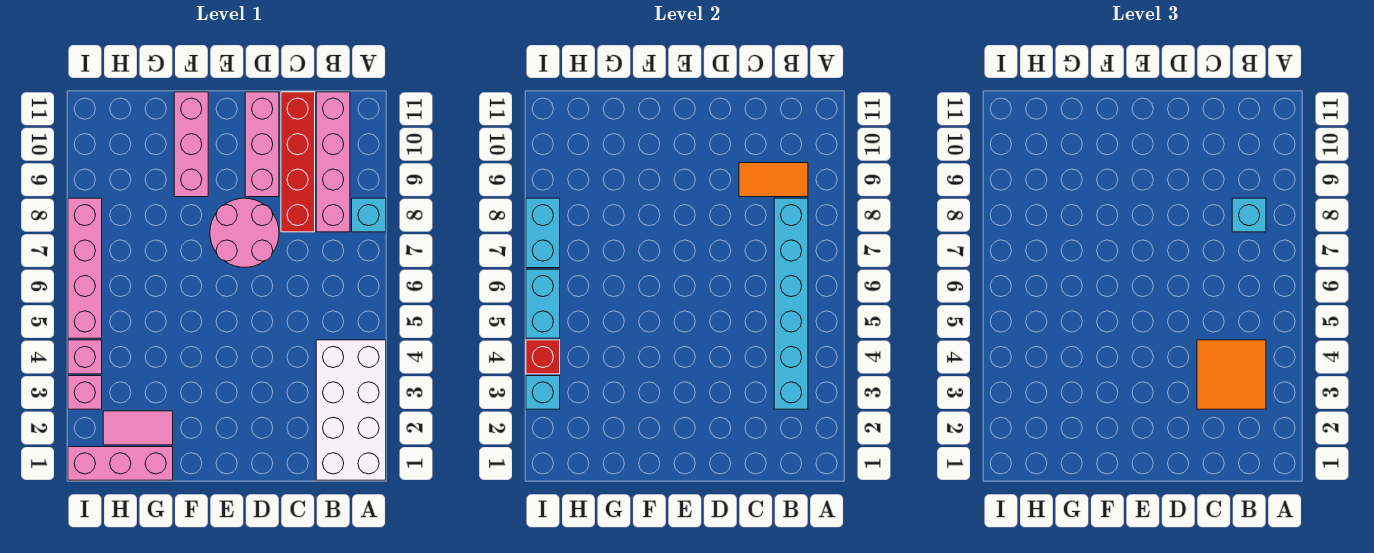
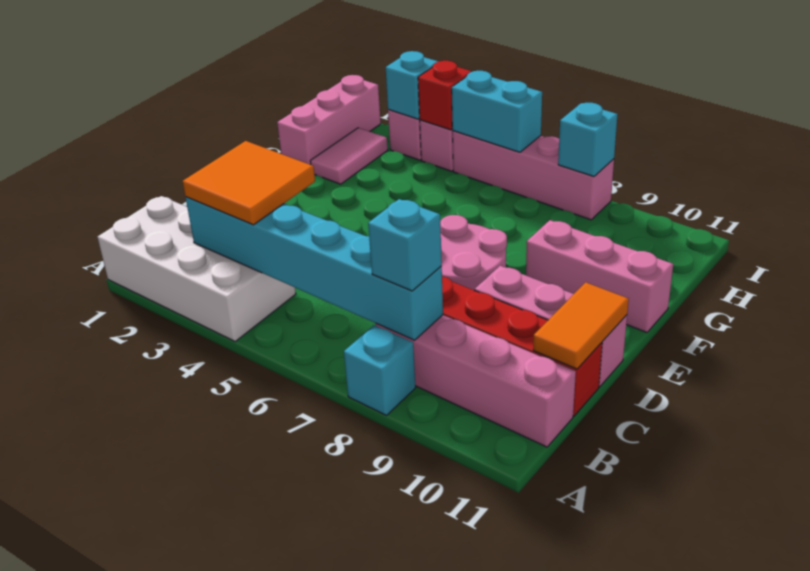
orange tile B9:C9 level 2 -> orange tile C11:D11 level 2
cyan brick I7:I8 level 2 -> cyan brick I8 level 2

